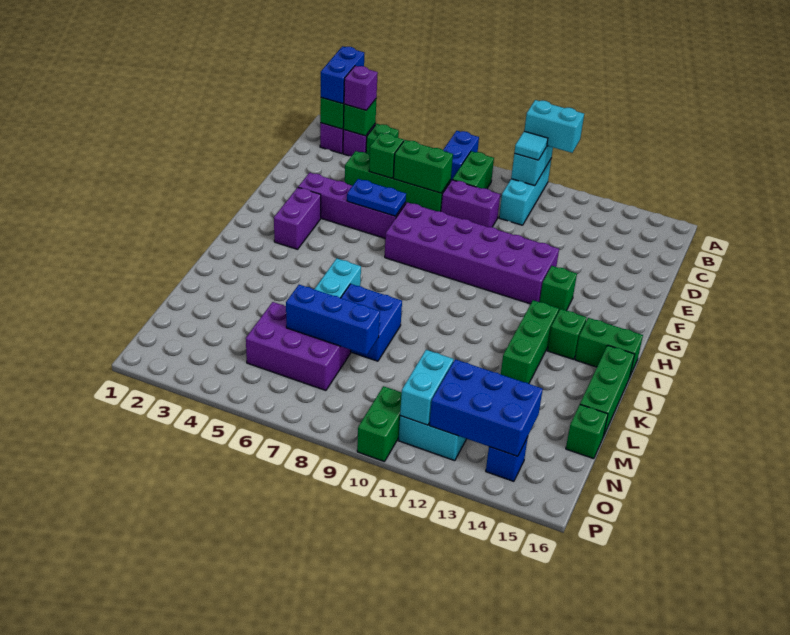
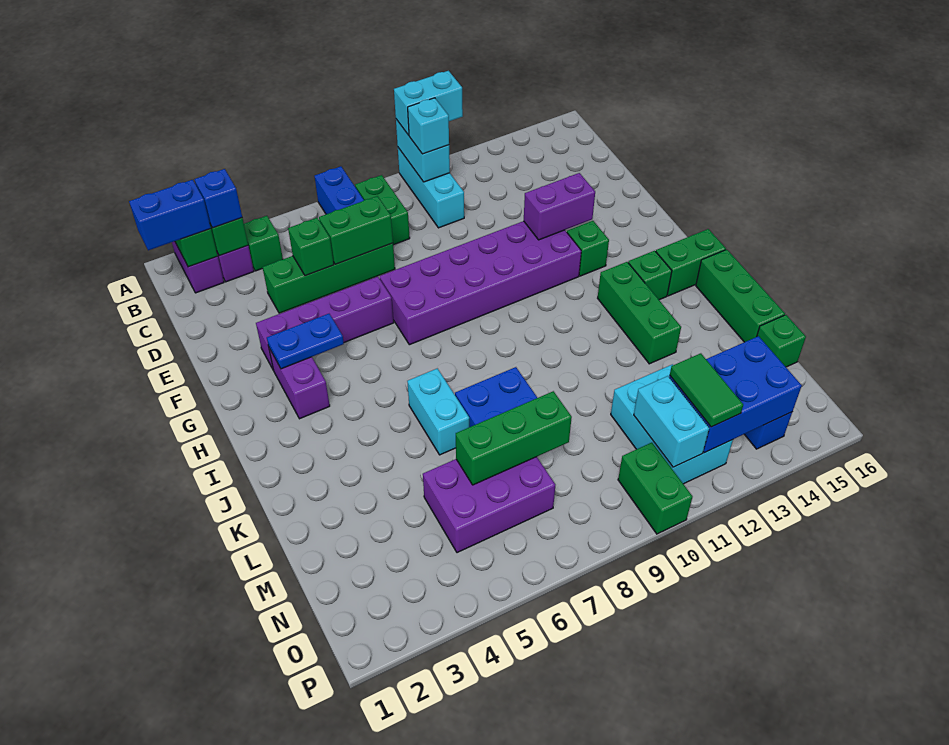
blue brick A2:B2 level 3 -> blue brick B1:B2 level 3
purple brick B3 level 3 -> blue brick B3 level 3
cyan tile B10 level 3 -> cyan brick B10 level 3
purple brick D8:D9 level 1 -> purple brick F12:F13 level 2
blue plate F5:F6 level 2 -> blue plate G3:G4 level 2
blue brick M6:M8 level 2 -> green brick M6:M8 level 2
none -> green tile N12:O12 level 3

